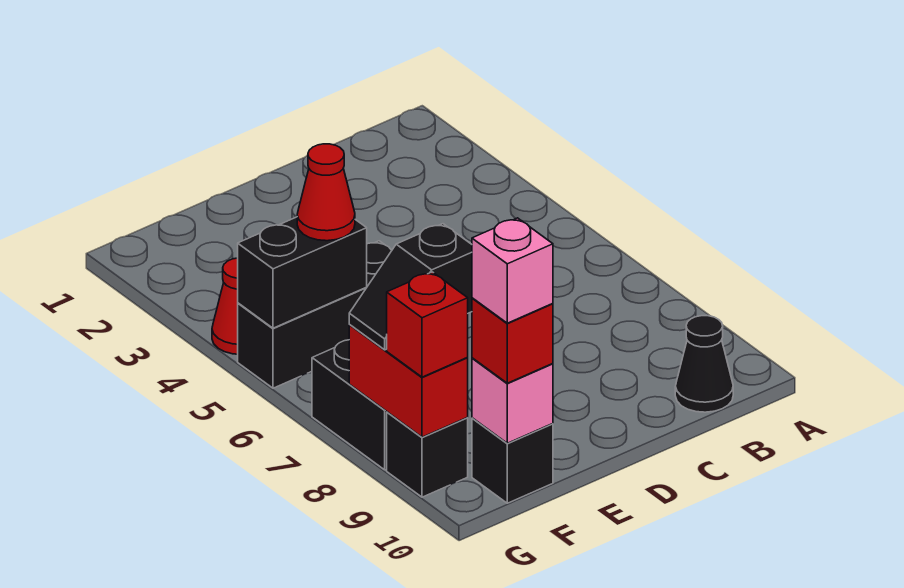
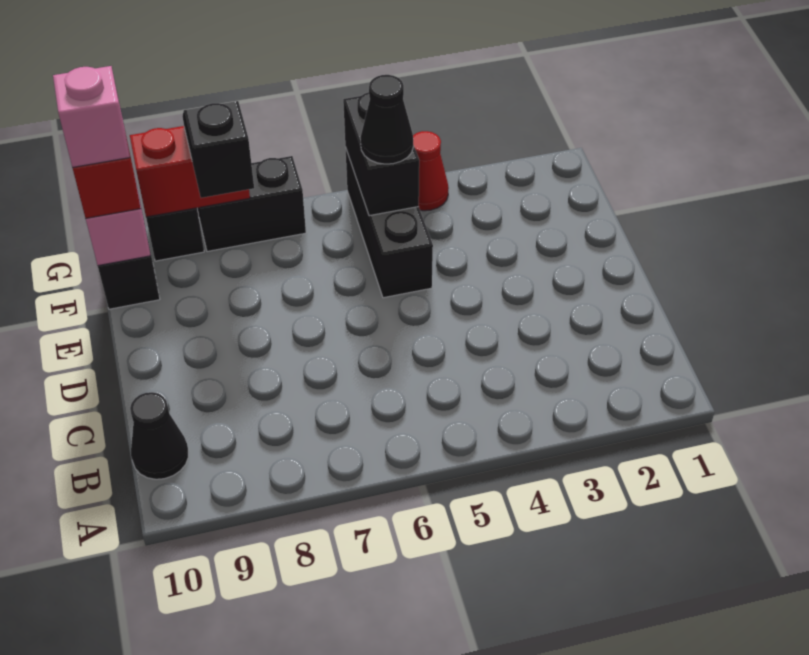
red cone F5 level 3 -> black cone F5 level 3
red brick G9 level 3 -> none

